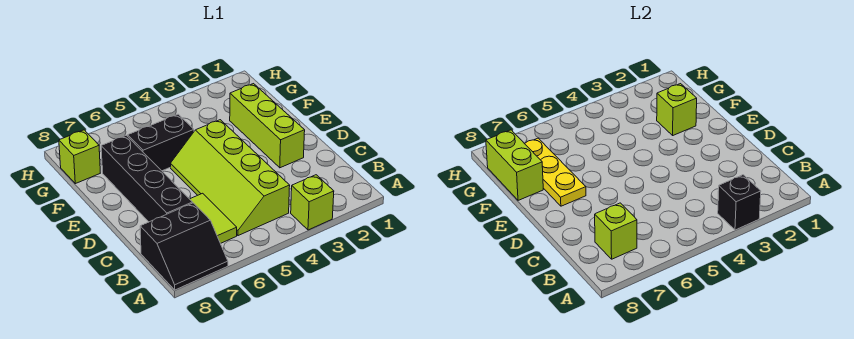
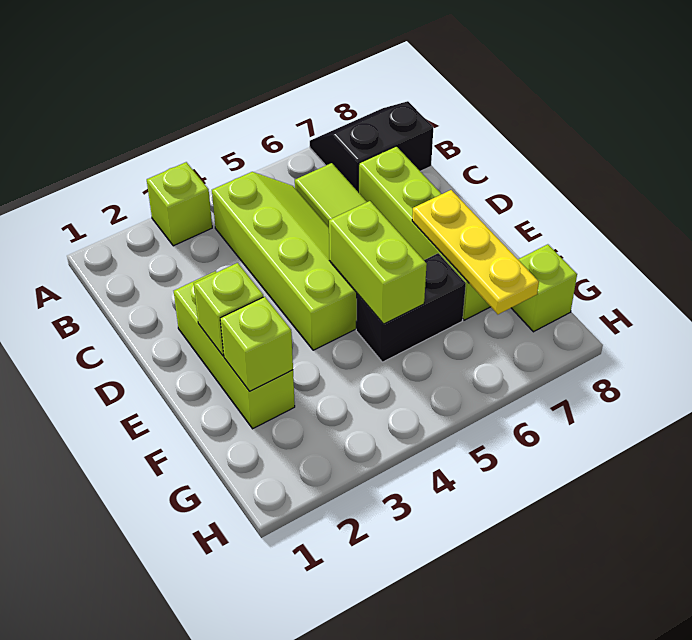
black brick A3 level 2 -> none
lime brick B7 level 2 -> lime brick E2 level 2
black brick C7:F7 level 1 -> lime brick C7:F7 level 1
lime brick F8:G8 level 2 -> lime brick E5:F5 level 2

